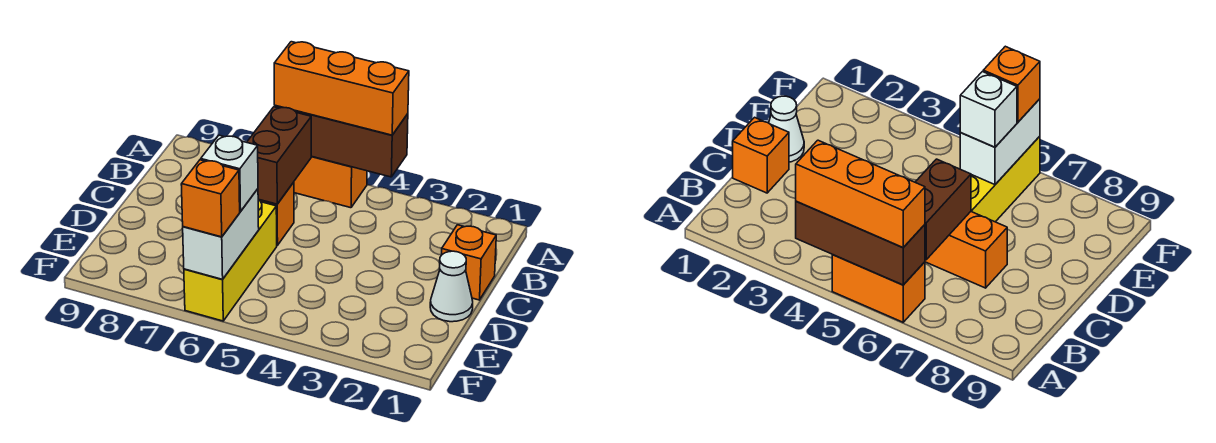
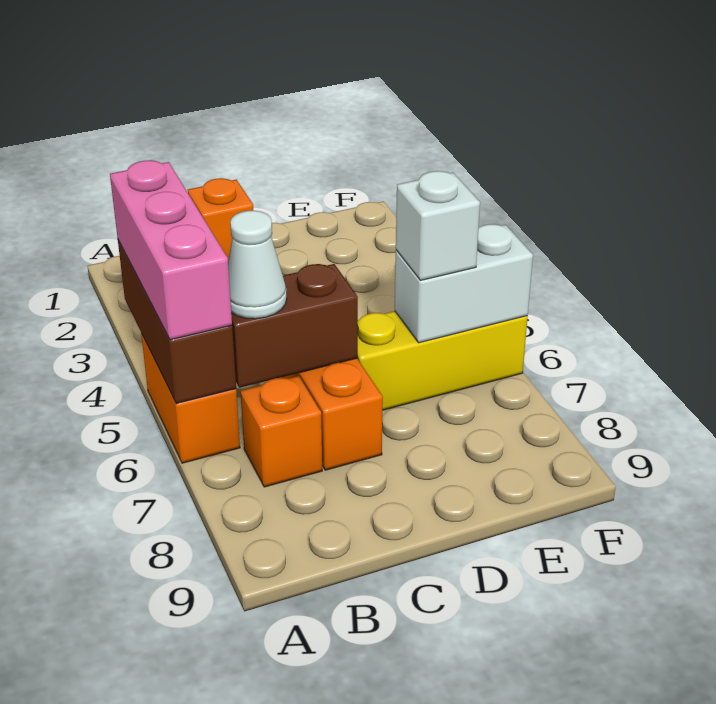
orange brick A4:A6 level 3 -> pink brick A4:A6 level 3
white cone D1 level 1 -> white cone B6 level 3
orange brick F6 level 3 -> orange brick B7 level 1

